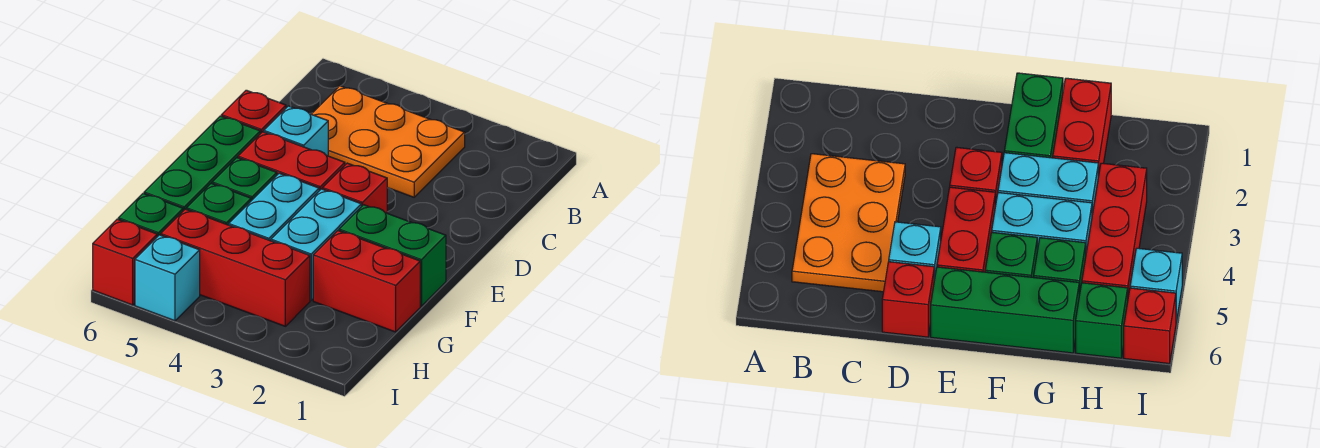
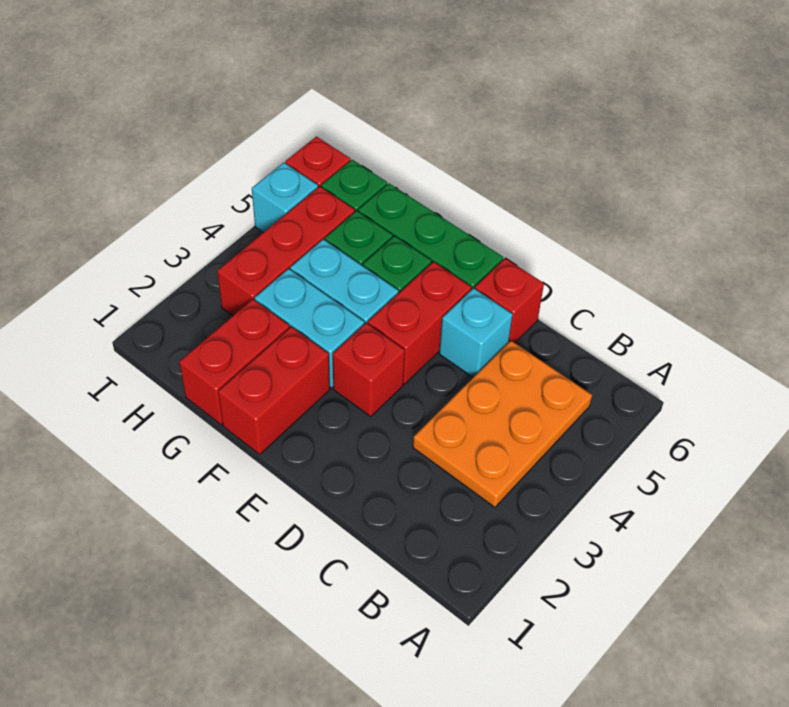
green brick F1:F2 level 1 -> red brick F1:F2 level 1

